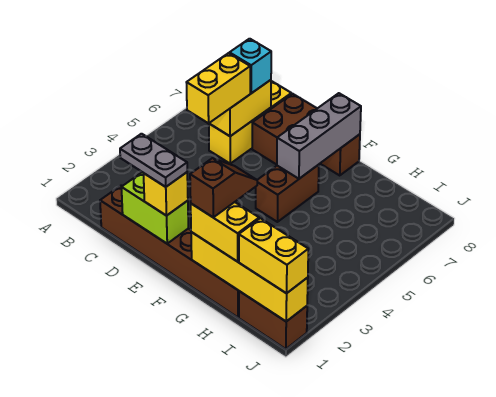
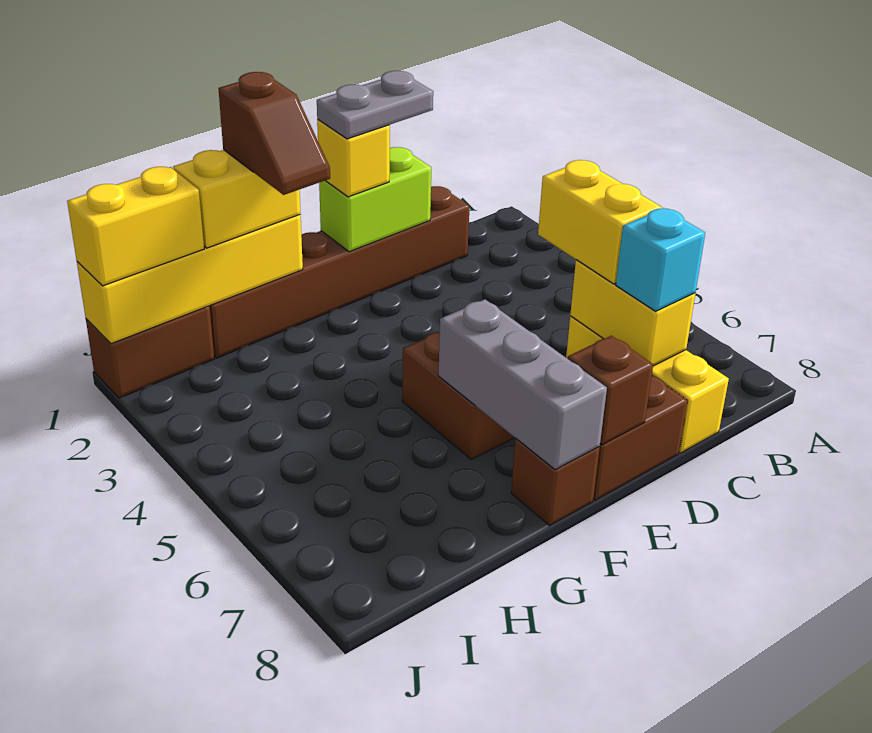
none -> brown brick E8 level 2

